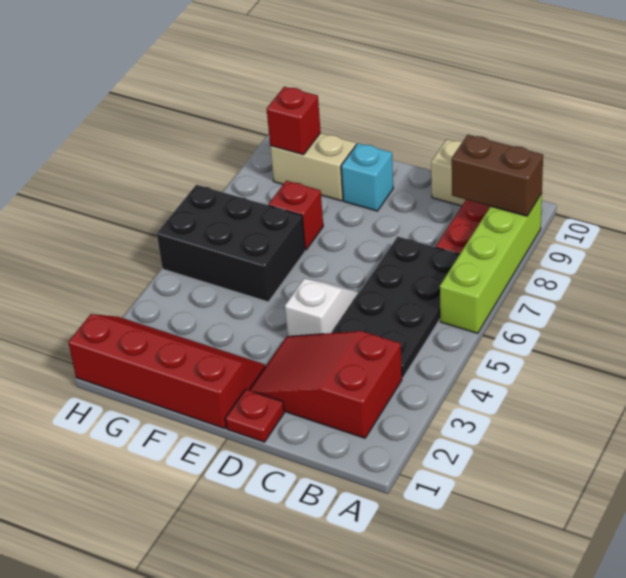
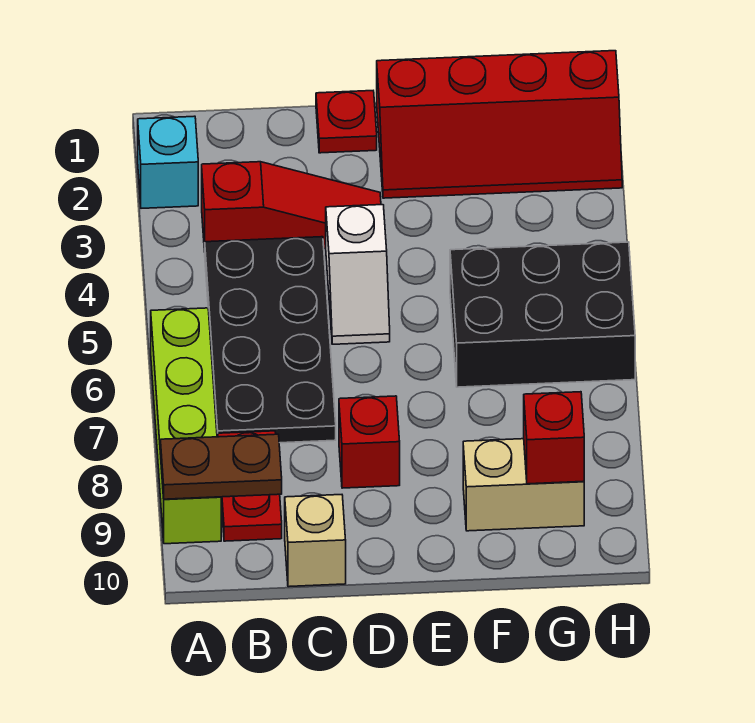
brown brick A9:B9 level 2 -> brown plate A9:B9 level 2
red slope B2:D3 level 1 top B -> red slope B3:D3 level 1 top B
cyan brick E9 level 1 -> cyan brick A2 level 1
red brick F7 level 1 -> red brick D8 level 1

